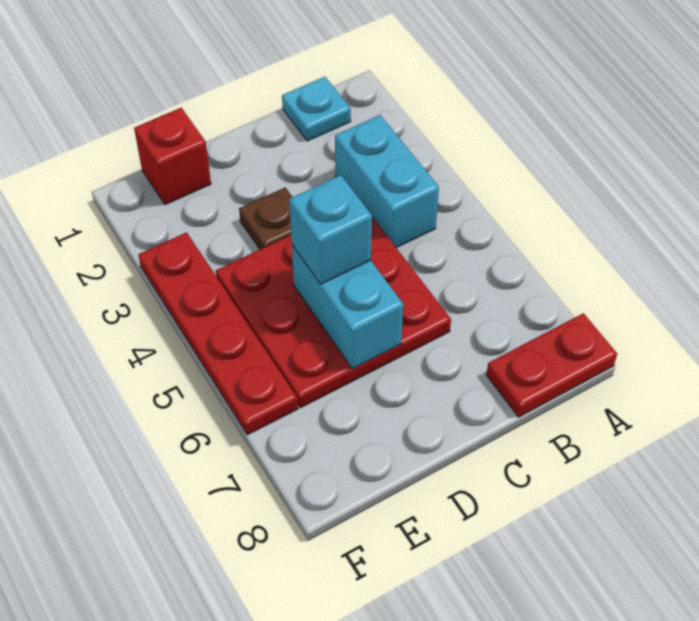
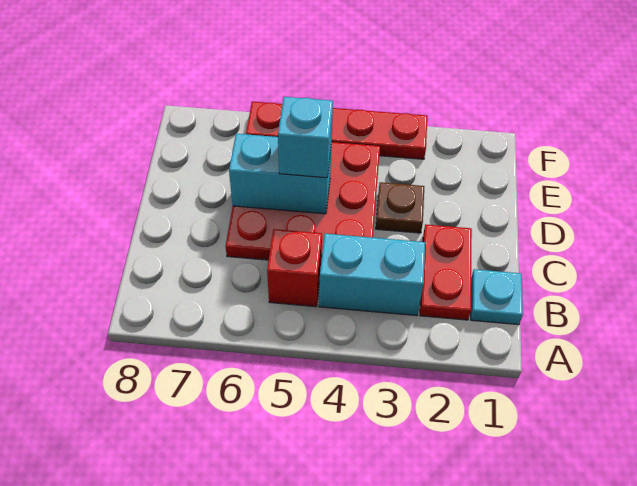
red plate A8:B8 level 1 -> red plate B2:C2 level 1
red brick E1 level 1 -> red brick B5 level 1

